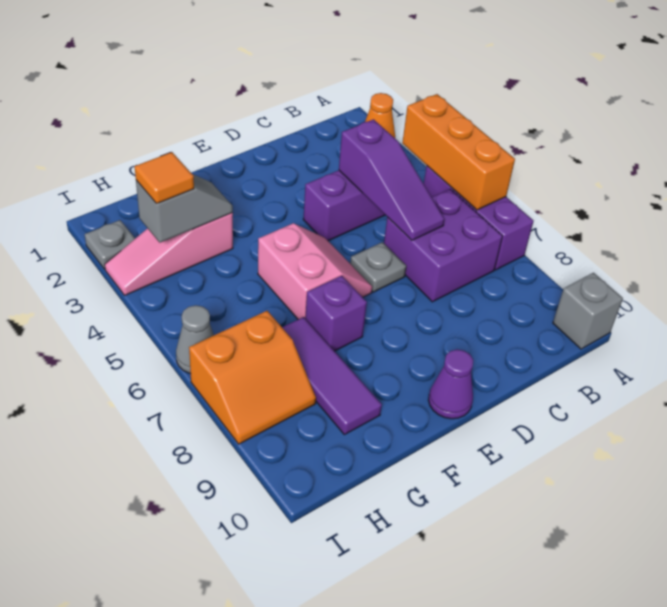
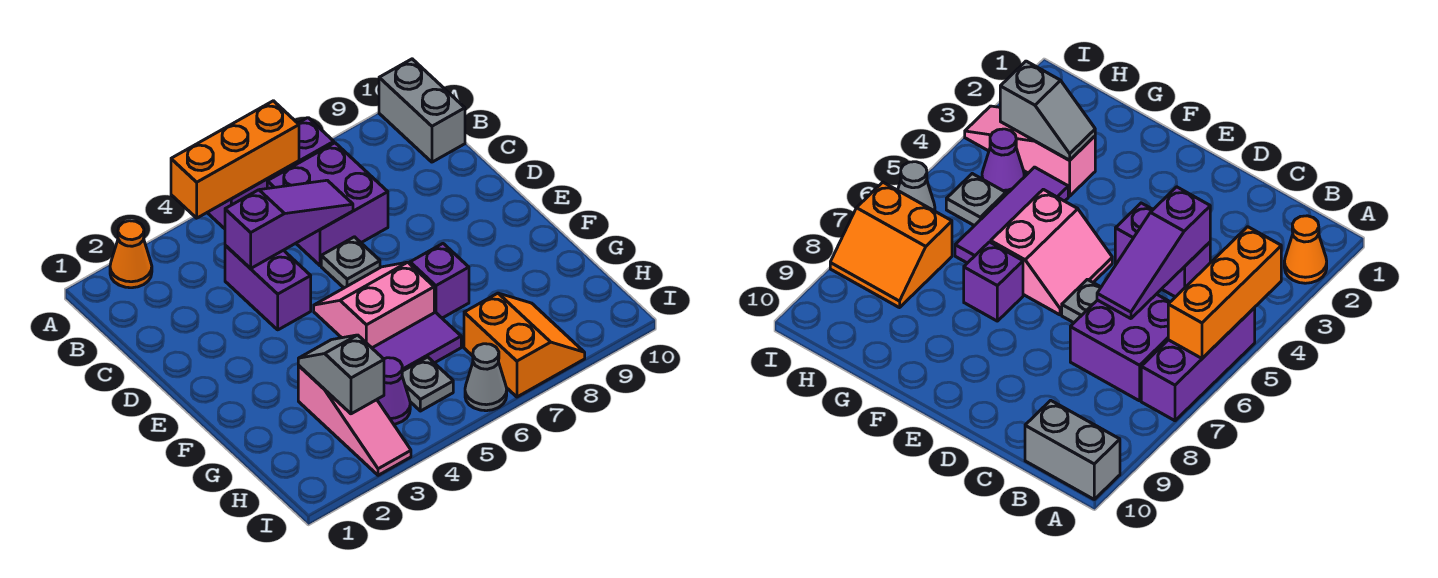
grey brick A10 level 1 -> grey brick A10:B10 level 1
purple cone E10 level 1 -> purple cone H4 level 1
purple tile G7:G9 level 1 -> purple tile G4:G6 level 1
orange tile H3 level 3 -> none
grey plate I2 level 1 -> grey plate H5 level 1

